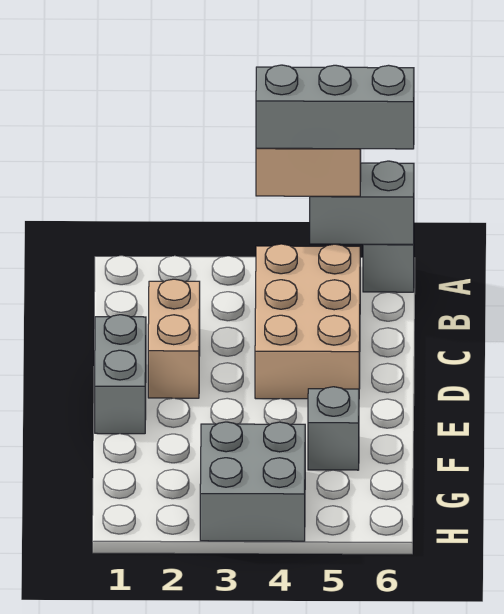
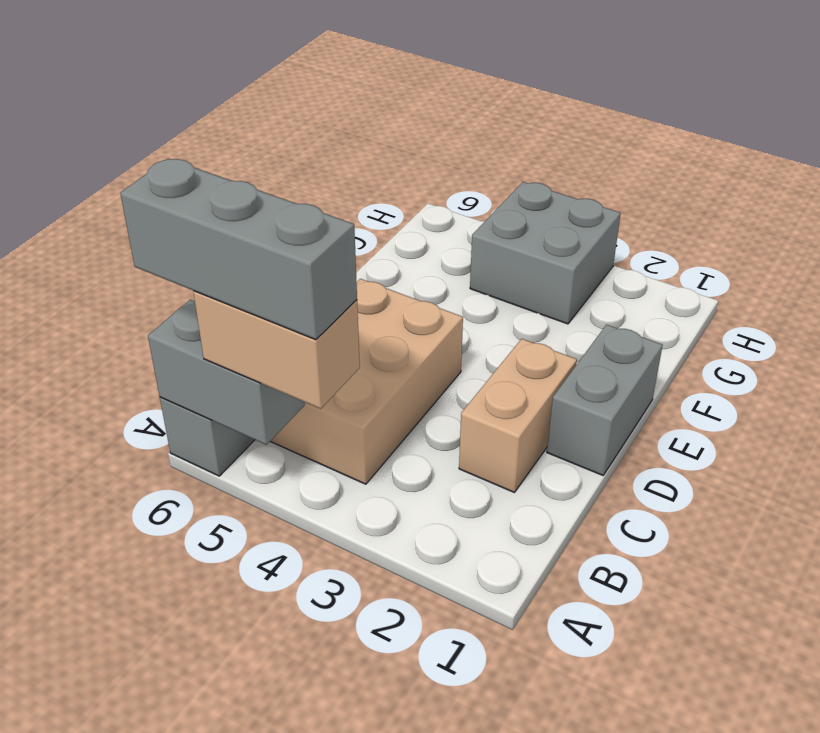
grey brick F5 level 1 -> none

